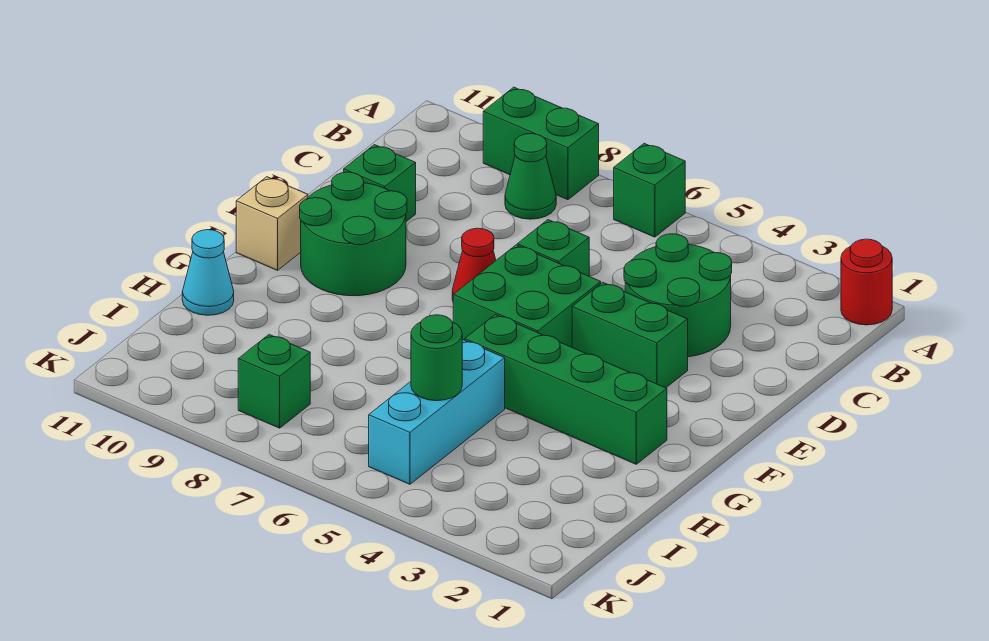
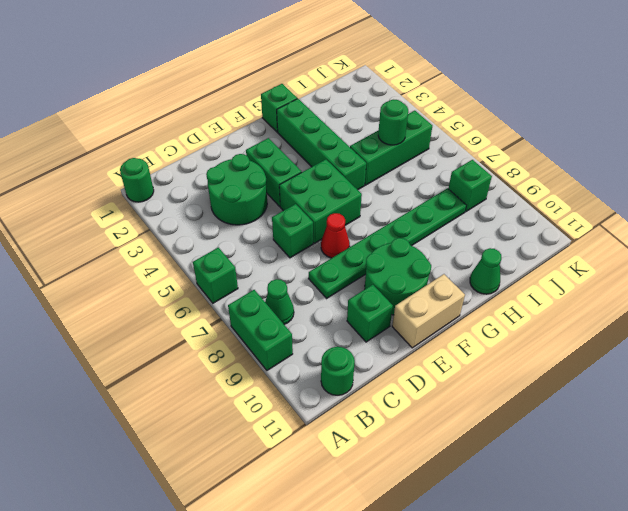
red round brick A1 level 1 -> green round brick A1 level 1
none -> green round brick B11 level 1
none -> green plate D8:I8 level 1
tan brick F11 level 1 -> tan brick E11:F11 level 1
none -> green brick G1 level 1
cyan brick H5:J5 level 1 -> green brick H5:J5 level 1
cyan cone H11 level 1 -> green cone H11 level 1

